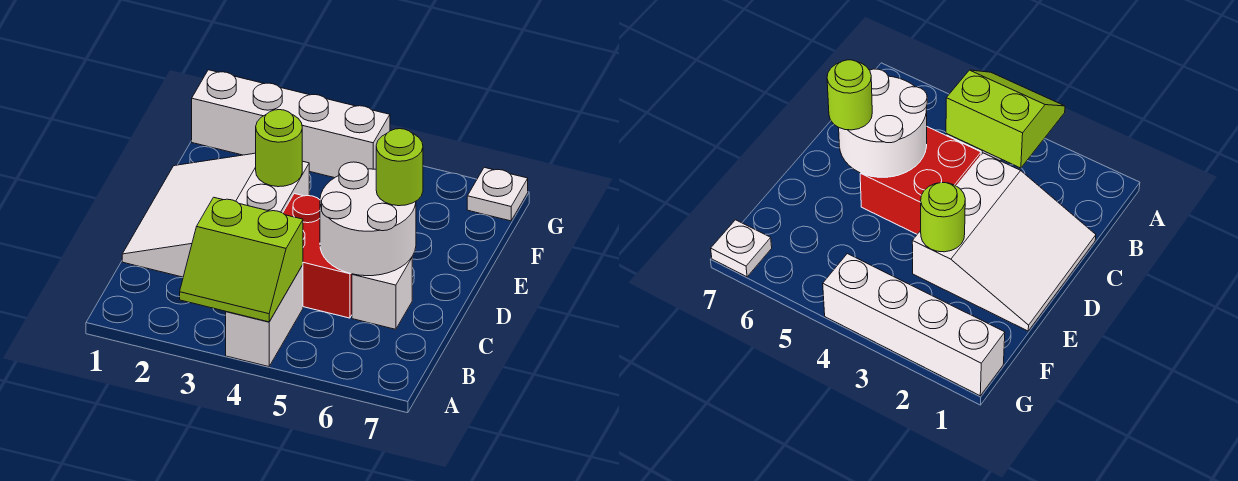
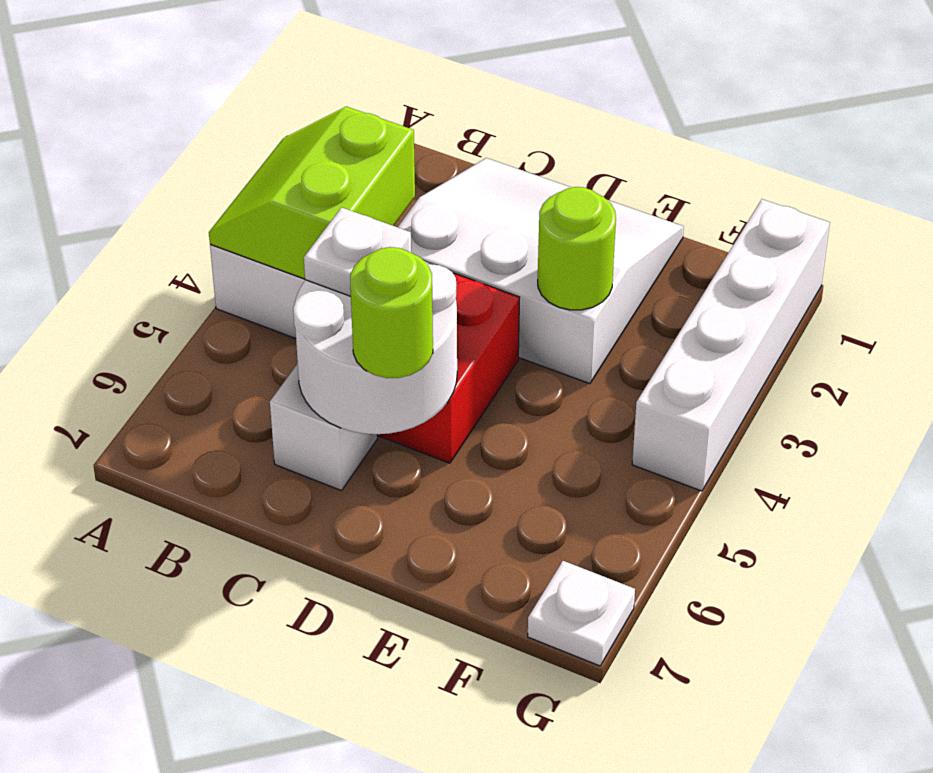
none -> white plate C5 level 3

